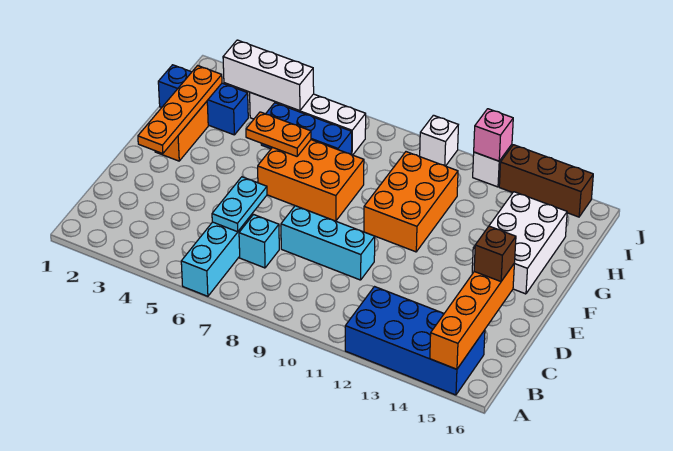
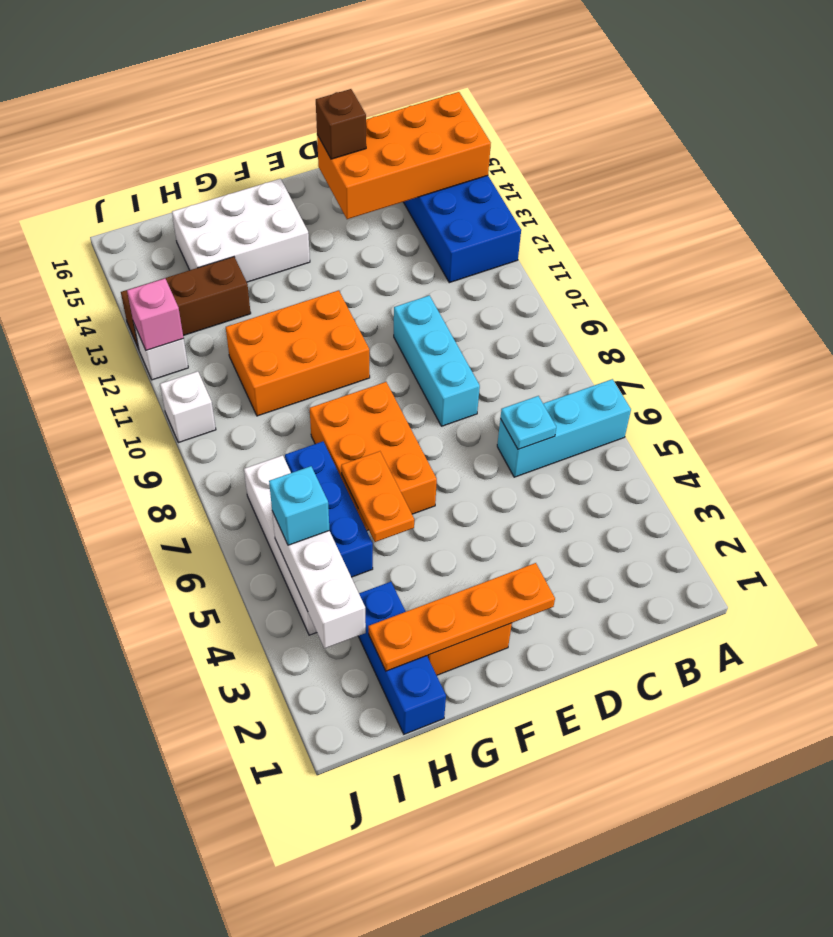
orange brick A15:D15 level 2 -> orange brick A14:D15 level 2
cyan plate C6:D6 level 2 -> cyan plate C6 level 2
cyan brick C7 level 1 -> cyan brick I5 level 3
brown brick J13:J15 level 1 -> brown brick H13:J13 level 1

